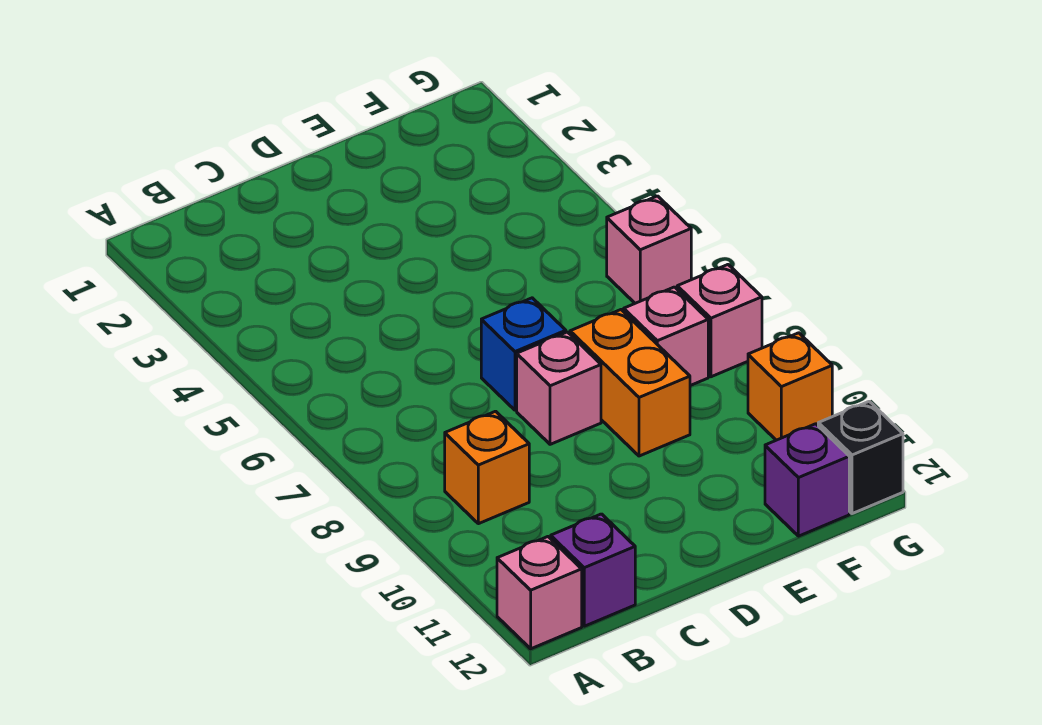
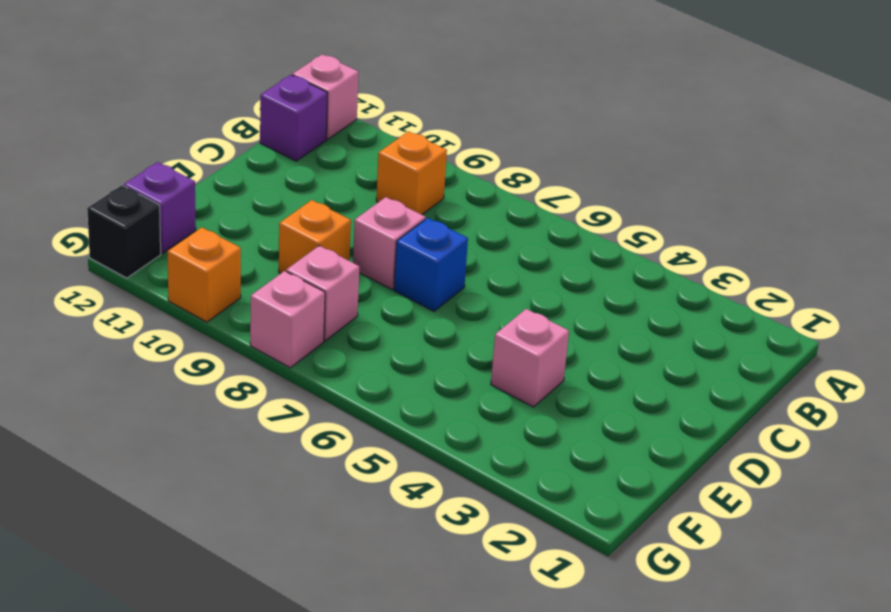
orange brick E8:E9 level 1 -> orange brick E9 level 1
pink brick G6 level 1 -> pink brick E4 level 1

